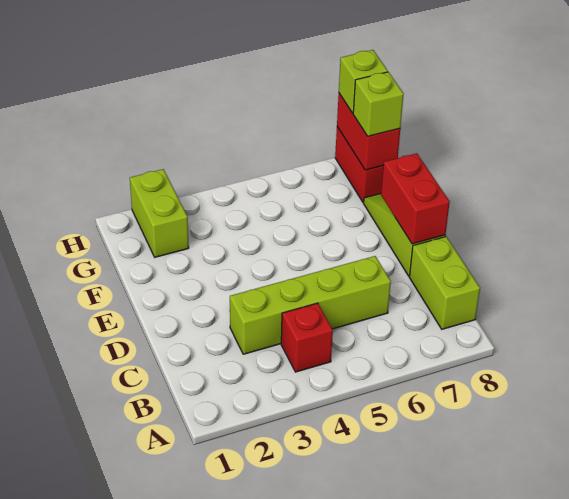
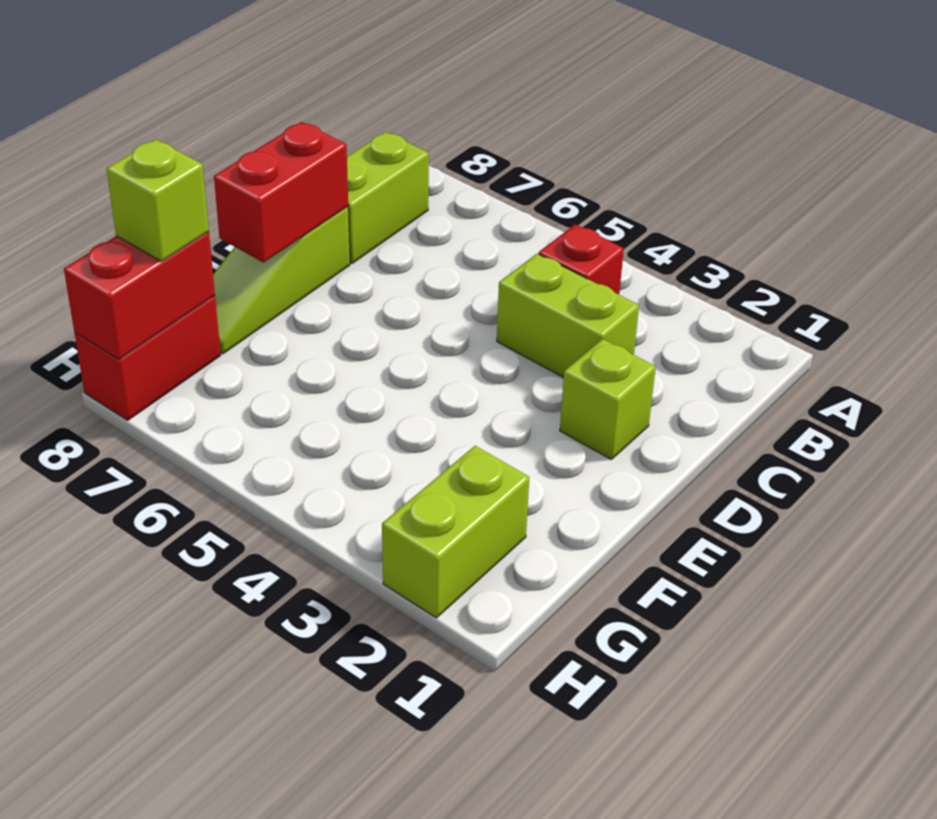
lime brick C3:C6 level 1 -> lime brick C3:C4 level 1
lime brick H8 level 3 -> lime brick D2 level 1

